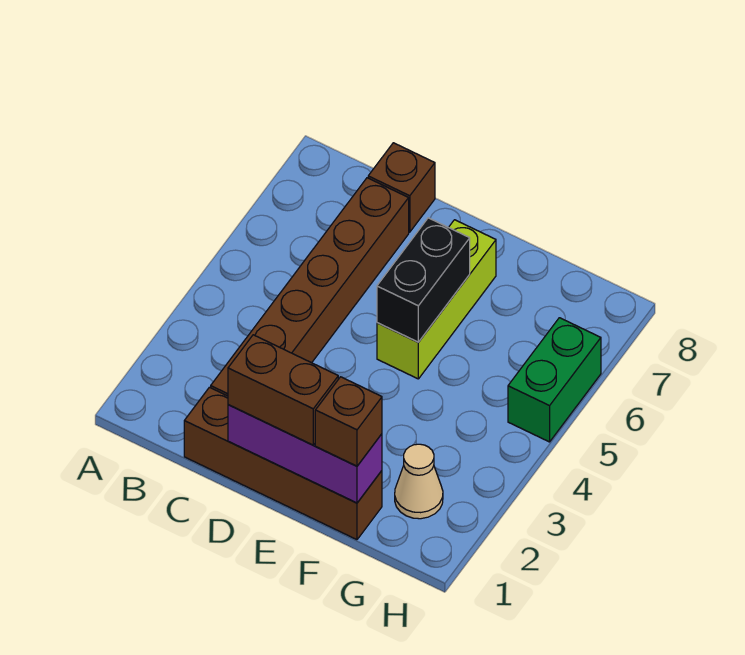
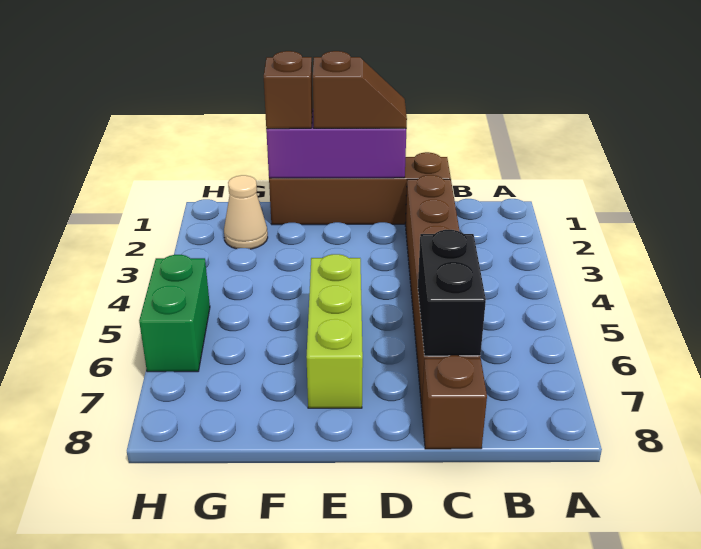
brown brick D1:E1 level 3 -> brown slope D1:E1 level 3 top E
black brick E5:E6 level 2 -> black brick C6:C7 level 2

